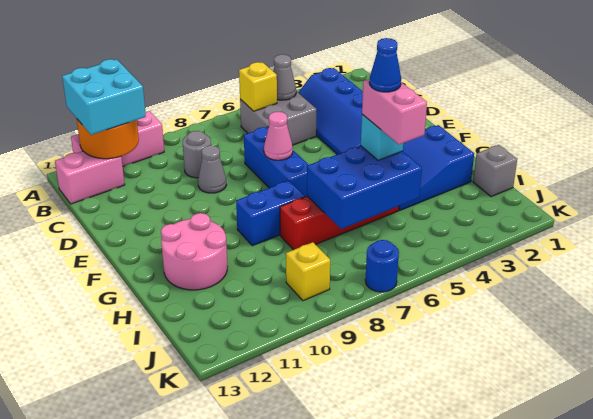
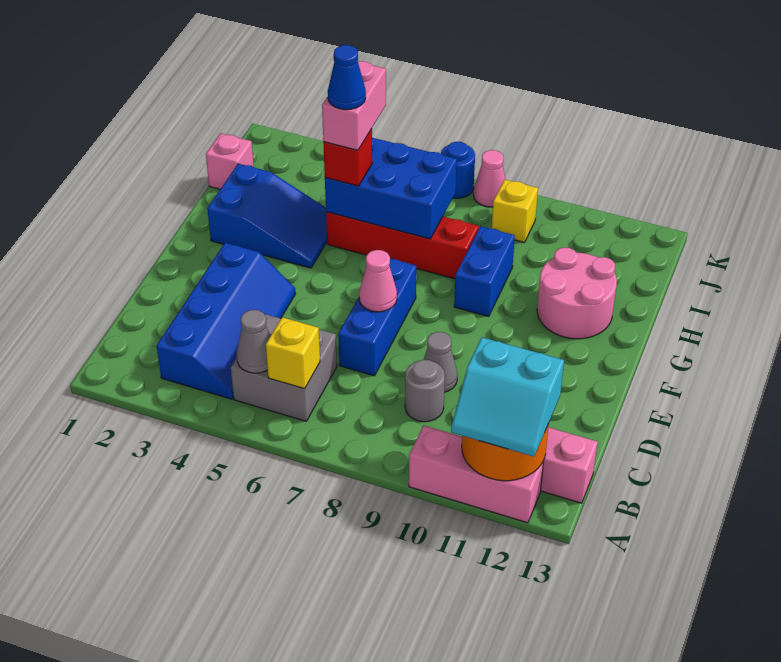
cyan brick A11:B12 level 3 -> cyan slope A11:B12 level 3 top B
blue brick G8:G9 level 1 -> blue brick G9:H9 level 1
cyan brick H5 level 3 -> red brick H5 level 3
grey brick I1 level 1 -> pink brick I1 level 1
none -> pink cone K8 level 1

